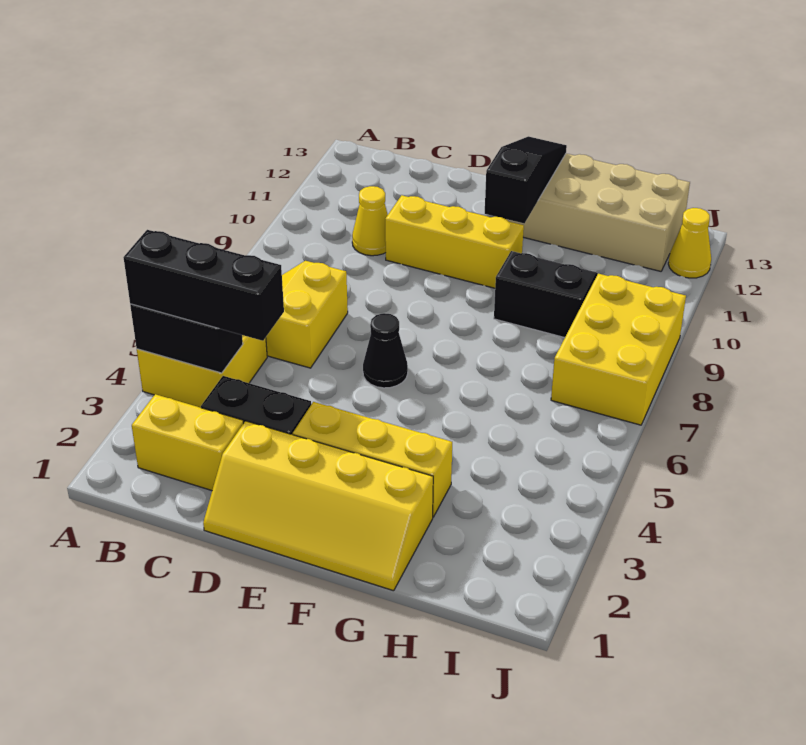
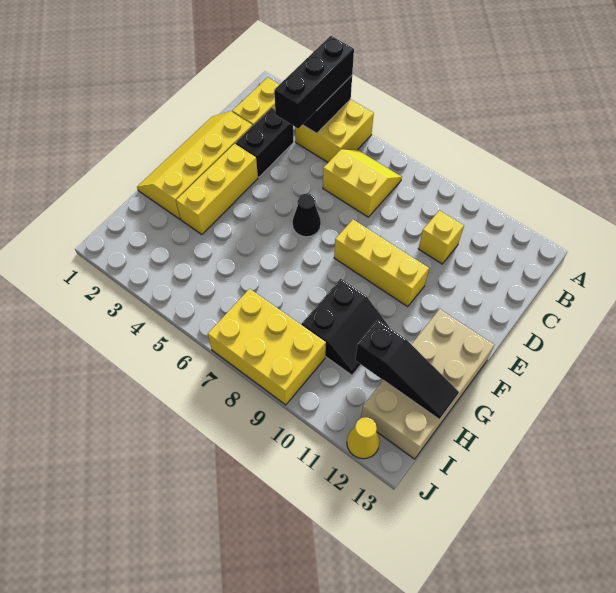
yellow cone C10 level 1 -> yellow brick C10 level 1
yellow brick D10:F10 level 1 -> yellow brick E8:E10 level 1
black slope F11:F13 level 2 top 11 -> black slope H11:H13 level 2 top 11

